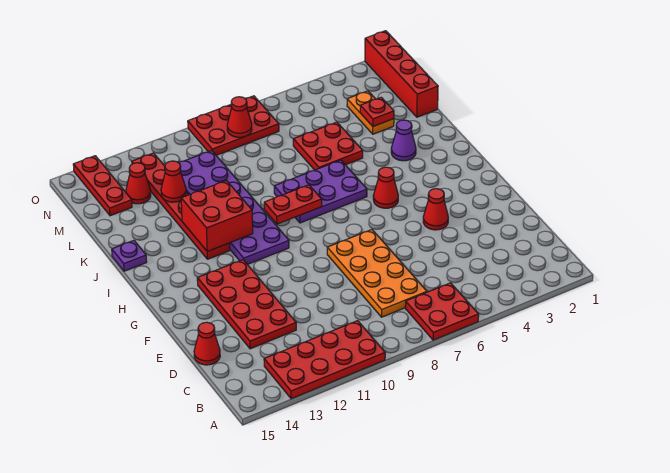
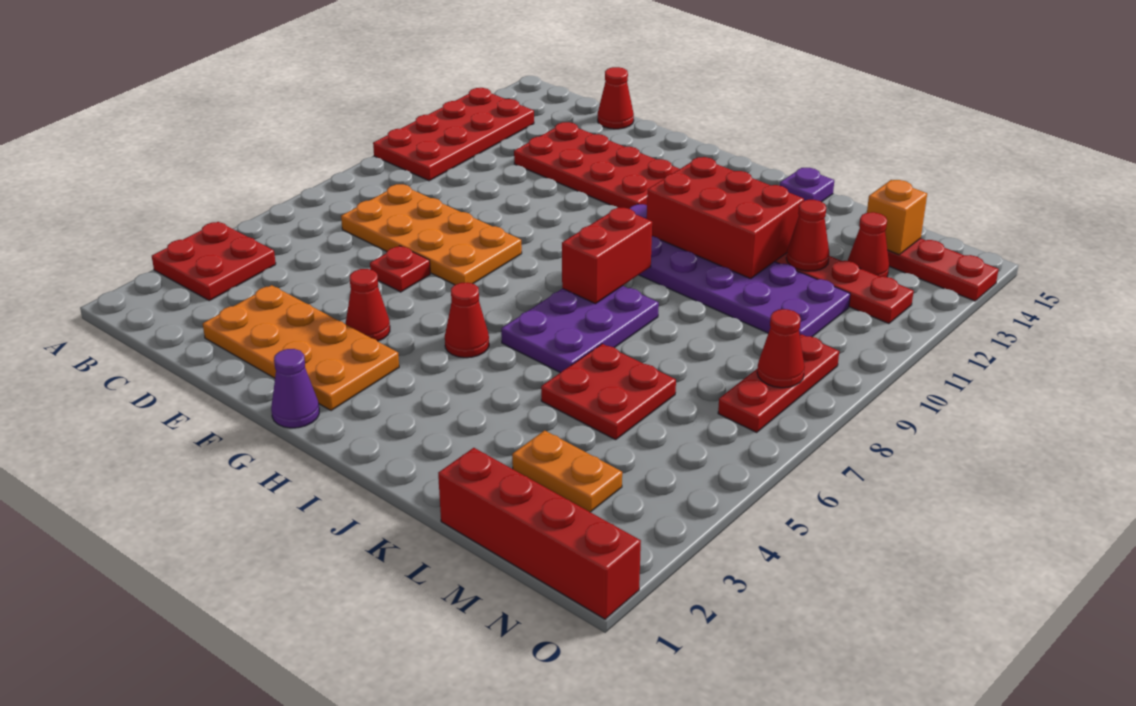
red plate A6:B7 level 1 -> red plate A3:B4 level 1
none -> orange plate D2:G3 level 1
red plate I8:I9 level 2 -> red brick I8:I9 level 2
red brick I11:J12 level 2 -> red brick I11:K12 level 2
purple cone J3 level 1 -> purple cone G1 level 1
red plate L3 level 2 -> red plate E6 level 1
none -> orange brick M14 level 2
red plate N7:O9 level 1 -> red plate N7:N9 level 1

